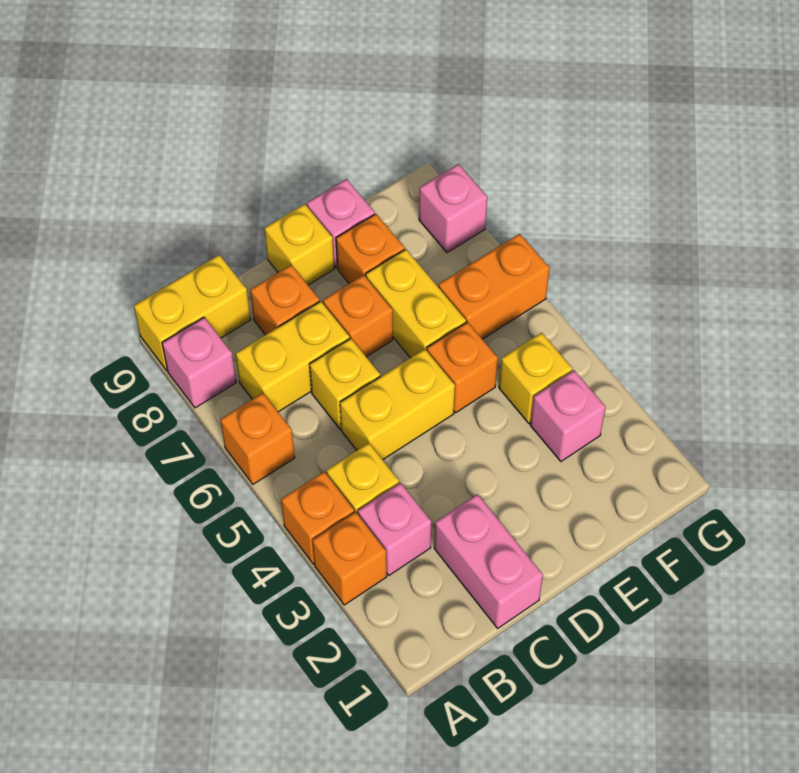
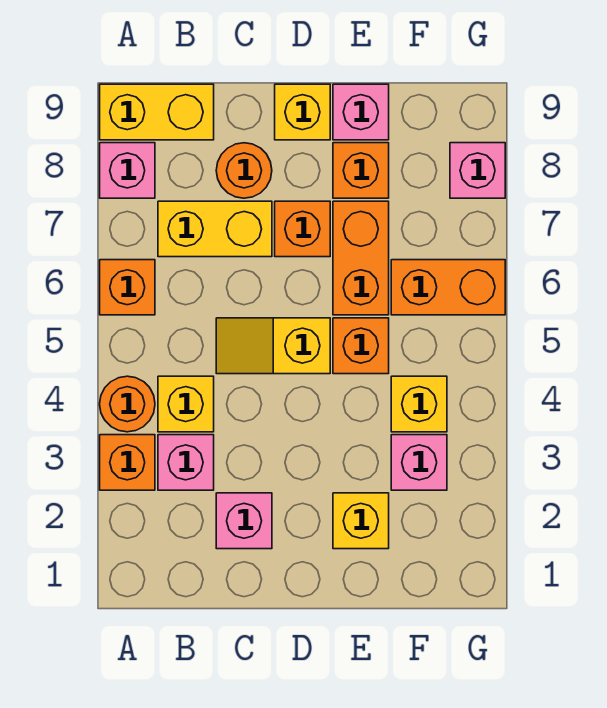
orange brick A4 level 1 -> orange round brick A4 level 1
pink brick C1:C2 level 1 -> pink brick C2 level 1
yellow brick C5:D5 level 1 -> yellow slope C5:D5 level 1 top D
yellow brick C6 level 1 -> yellow brick E2 level 1
orange brick C8 level 1 -> orange round brick C8 level 1
yellow brick E6:E7 level 1 -> orange brick E6:E7 level 1

